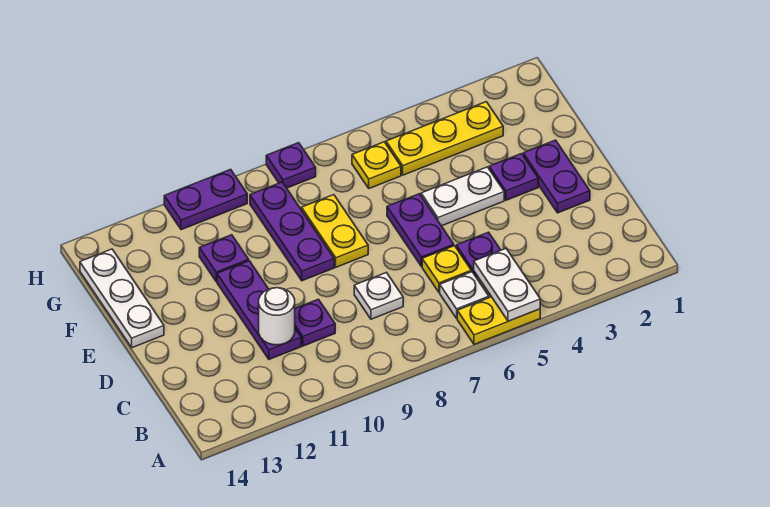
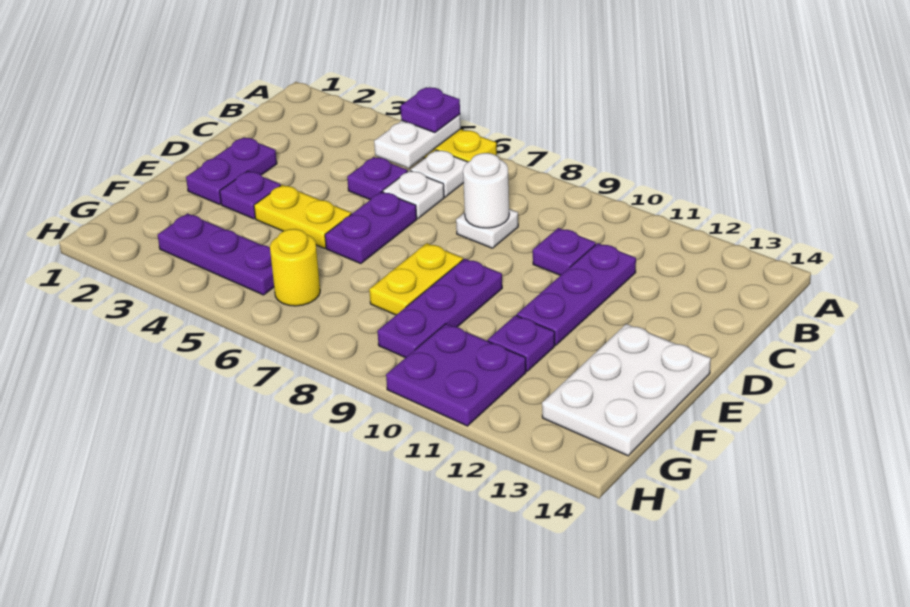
yellow plate C6 level 1 -> white plate C6 level 1
white round brick C11 level 2 -> white round brick C8 level 2
white plate E4:E5 level 1 -> yellow plate E4:E5 level 1
white plate E14:G14 level 1 -> white plate E13:G14 level 1
yellow plate G3:G5 level 1 -> purple plate G3:G5 level 1
yellow plate G6 level 1 -> yellow round brick G6 level 1
purple plate H8 level 1 -> purple plate A5 level 3
purple plate H10:H11 level 1 -> purple plate G10:H11 level 1

